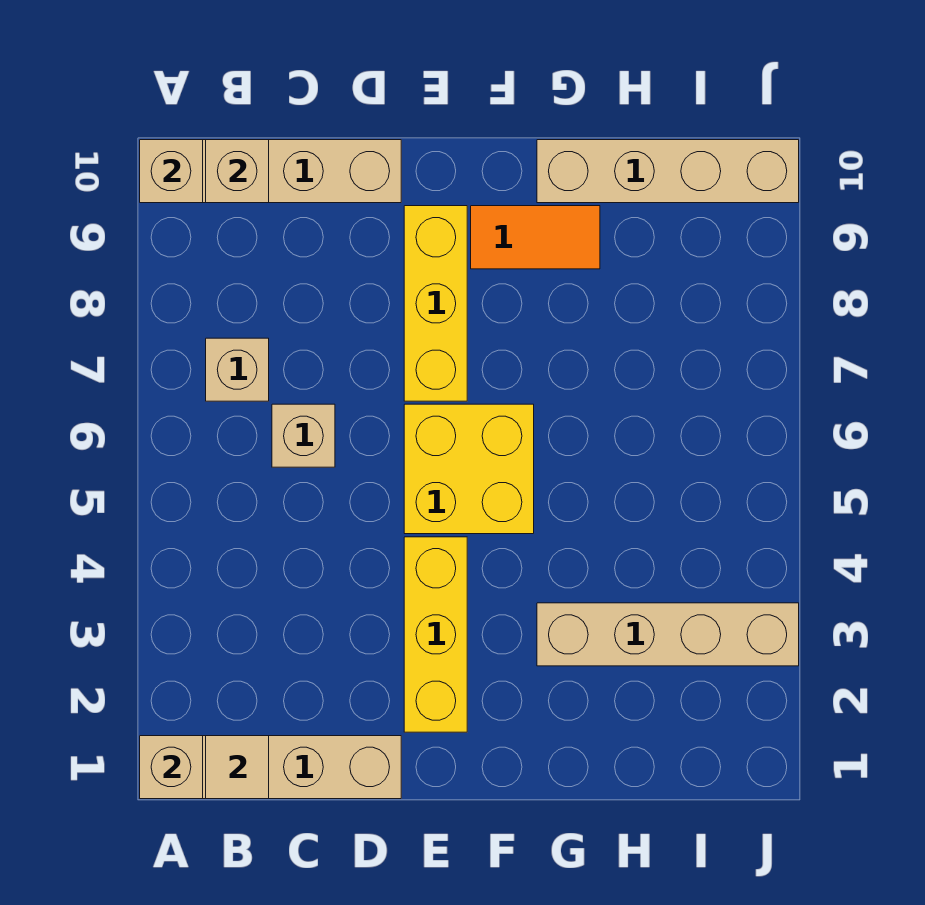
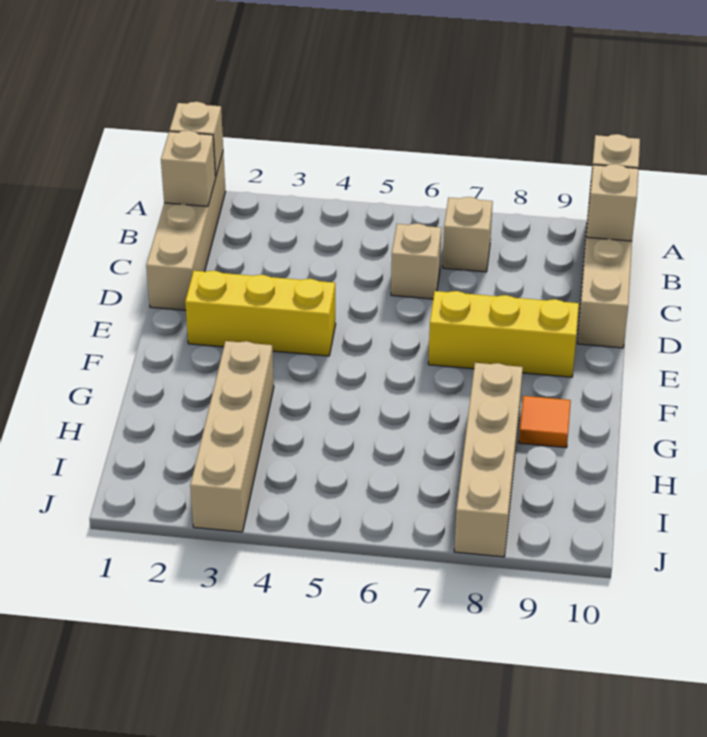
tan tile B1 level 2 -> tan brick B1 level 2
yellow brick E5:F6 level 1 -> none
orange tile F9:G9 level 1 -> orange tile G9 level 1
tan brick G10:J10 level 1 -> tan brick G8:J8 level 1

